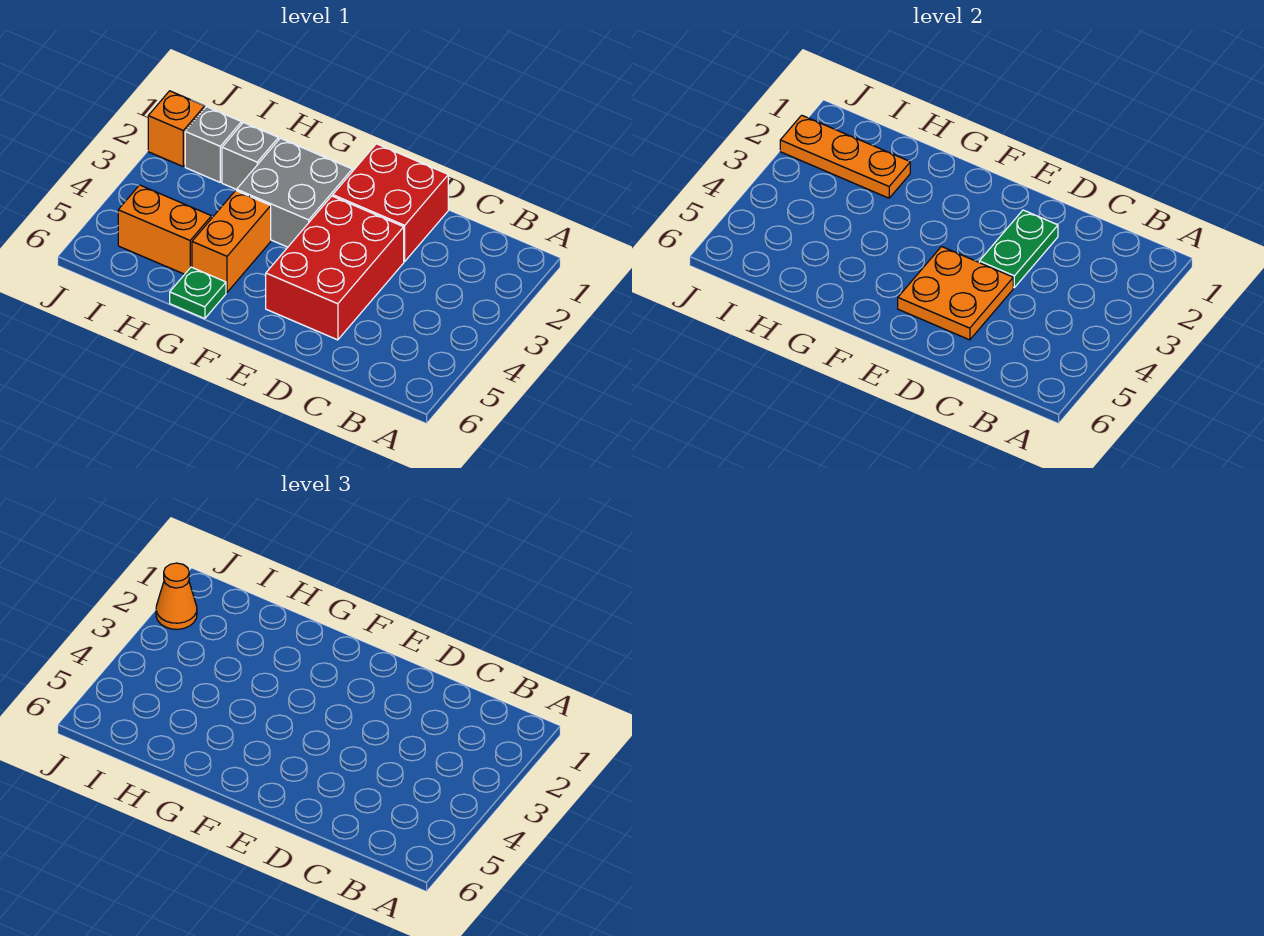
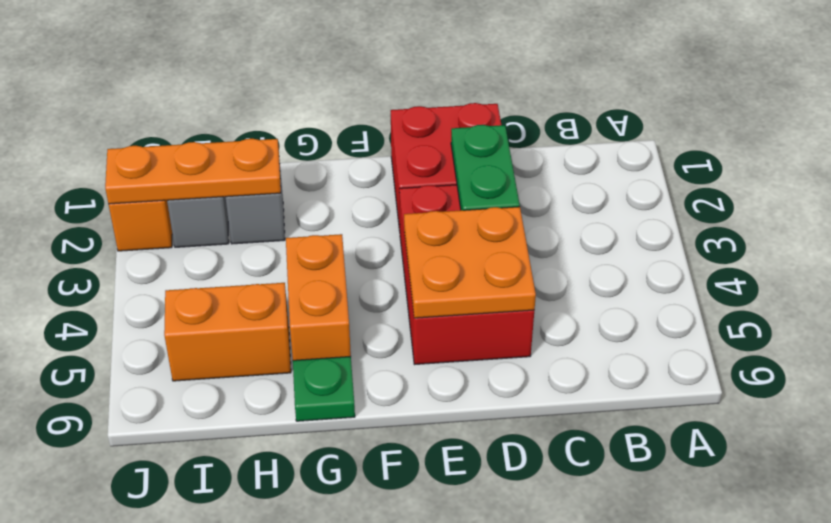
grey brick F2:G3 level 1 -> none
orange cone J2 level 3 -> none

